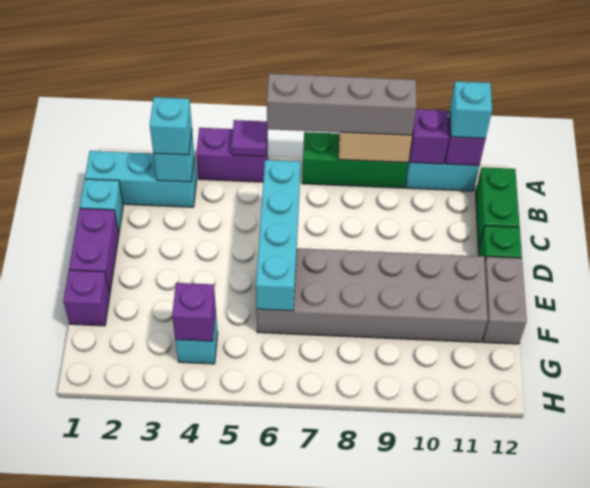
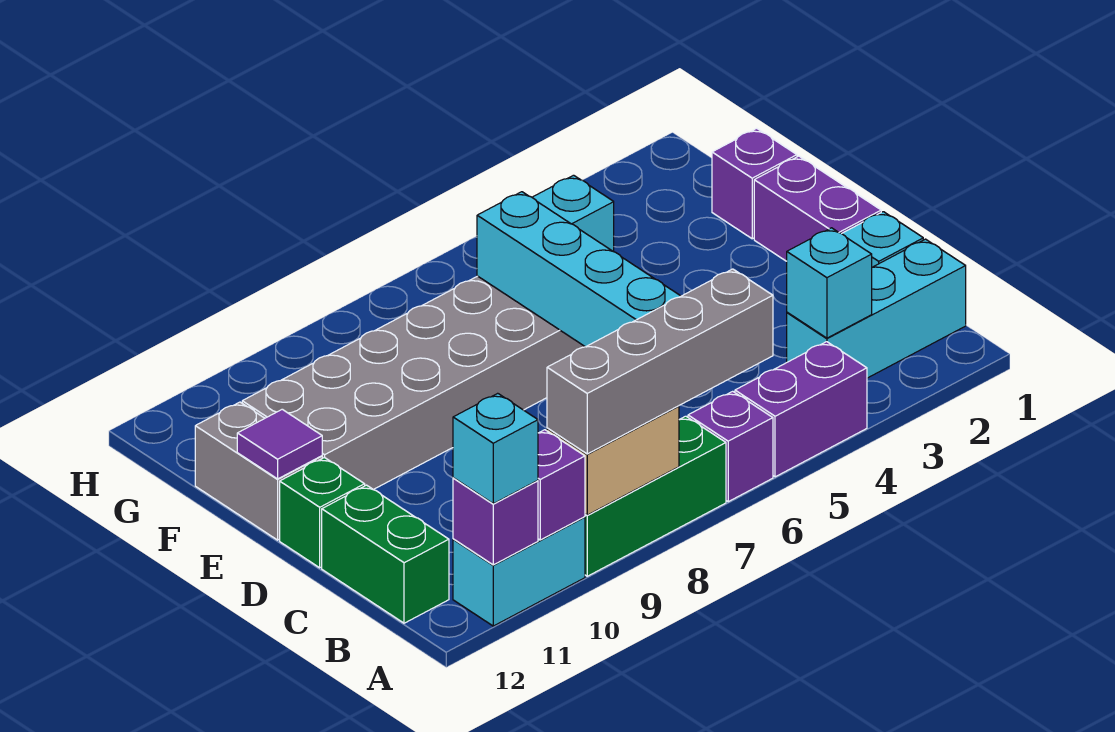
purple tile A5 level 2 -> purple tile E12 level 2
cyan brick B3 level 3 -> none
purple brick G4 level 2 -> purple brick A6 level 1

